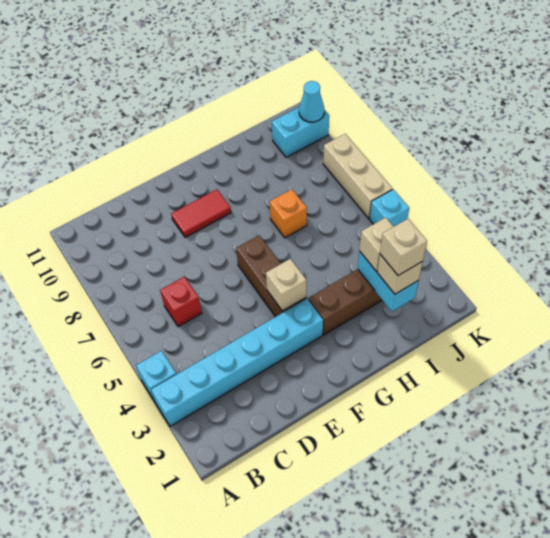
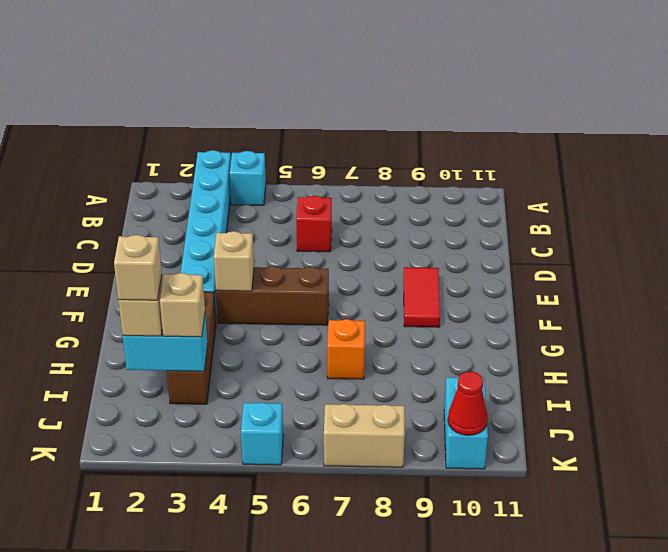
tan brick K6:K8 level 1 -> tan brick K7:K8 level 1
cyan cone K10 level 2 -> red cone K10 level 2

